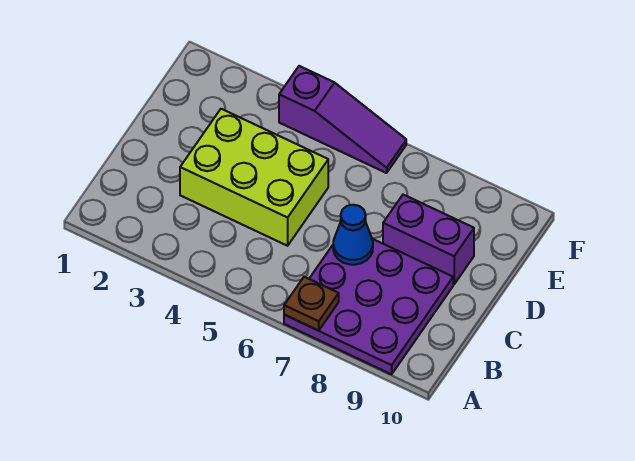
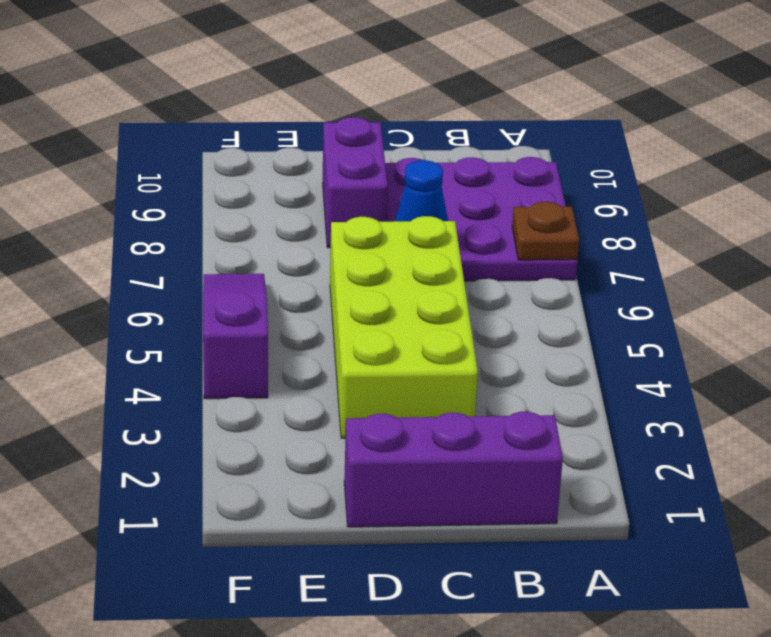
none -> purple brick B1:D1 level 1
lime brick C3:D5 level 1 -> lime brick C3:D6 level 1

